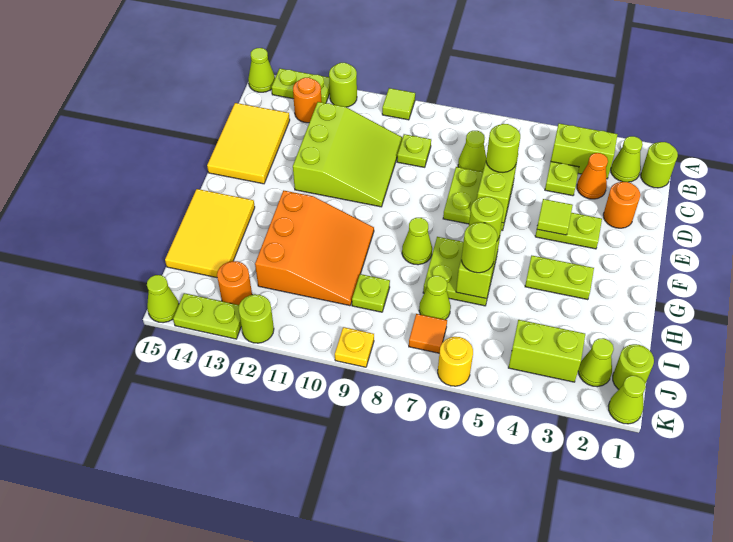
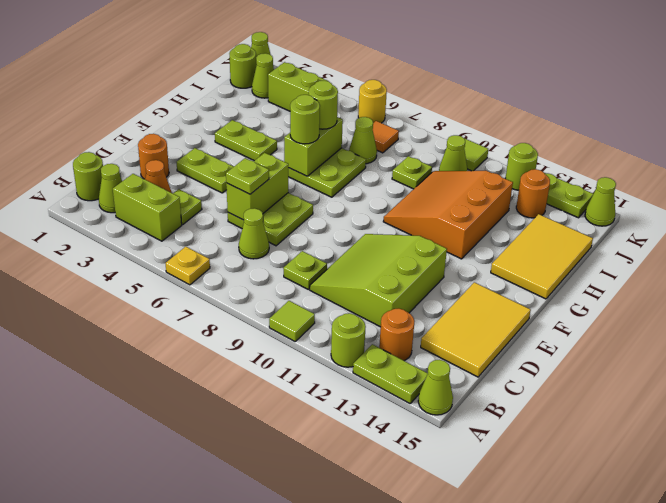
lime round brick D6 level 3 -> lime plate D6 level 3
lime tile E4 level 2 -> lime tile K10 level 1
lime cone G8 level 1 -> lime cone J10 level 1
yellow plate K9 level 1 -> yellow plate A6 level 1

